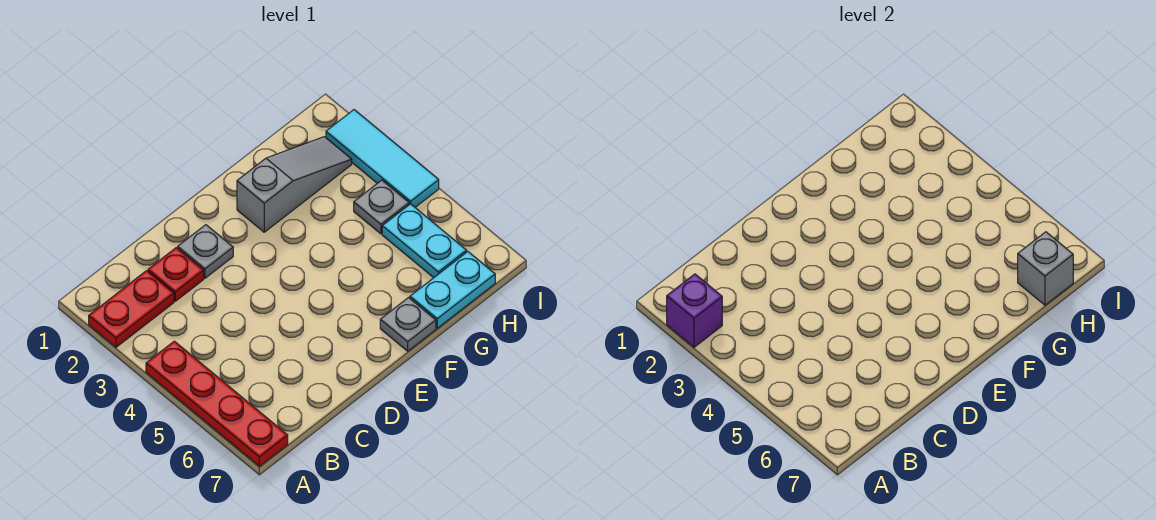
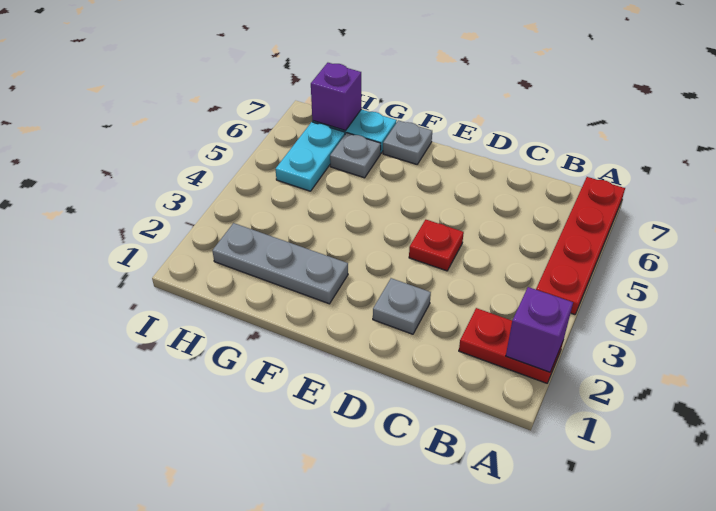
red plate C2 level 1 -> red plate D4 level 1
grey slope F2:H2 level 1 top F -> grey plate F2:H2 level 1
grey plate H4 level 1 -> grey plate G6 level 1
grey brick H7 level 2 -> purple brick H7 level 2
cyan tile I2:I4 level 1 -> none

